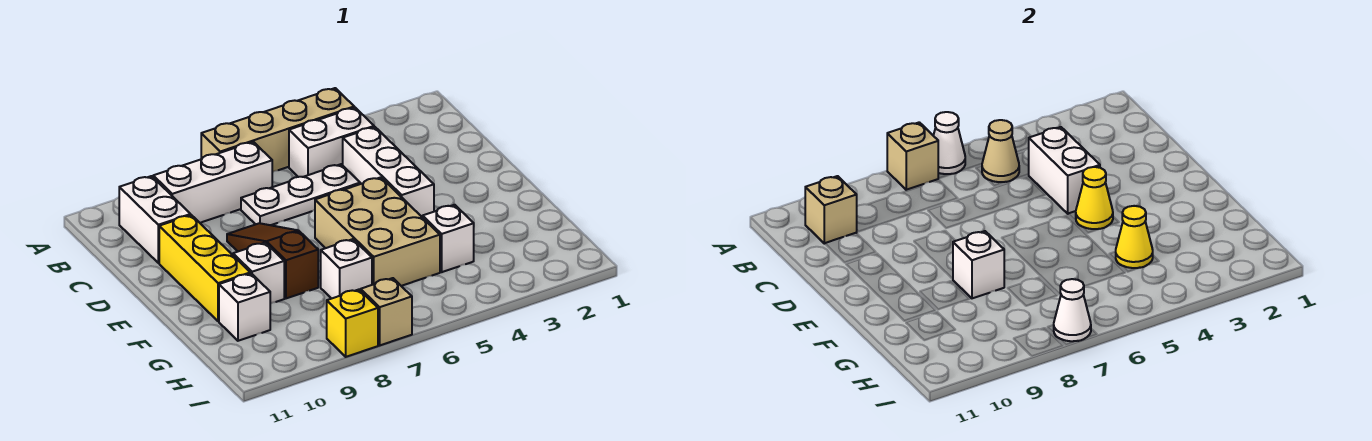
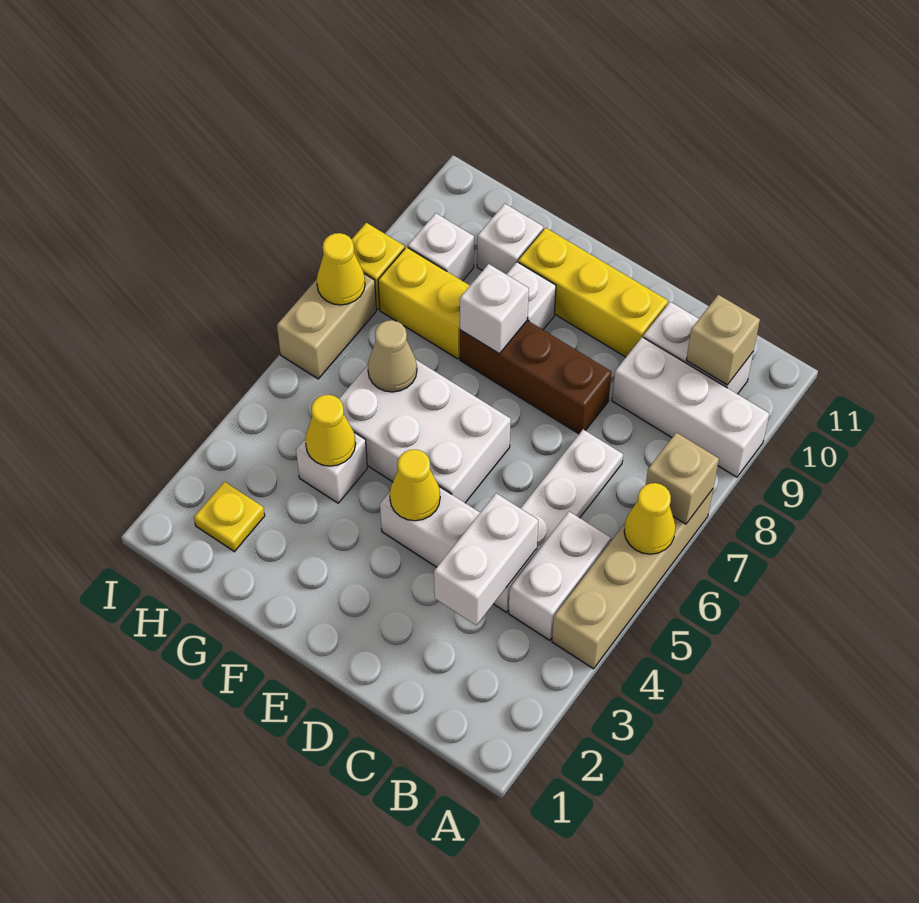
white cone A6 level 2 -> yellow cone A6 level 2
tan cone B5 level 2 -> tan cone G6 level 2
white brick B7:B9 level 1 -> white brick A9:C9 level 1
white brick C4:D4 level 2 -> white brick C3:C4 level 2
brown slope D8:F8 level 1 top F -> brown brick D8:F8 level 1
tan brick E5:G6 level 1 -> white brick E5:G6 level 1
white brick G7 level 1 -> white brick H9 level 1
none -> yellow brick G8:H8 level 1
none -> yellow plate H2 level 1
tan brick I7 level 1 -> tan brick I6:I7 level 1
white cone I7 level 2 -> yellow cone I7 level 2

